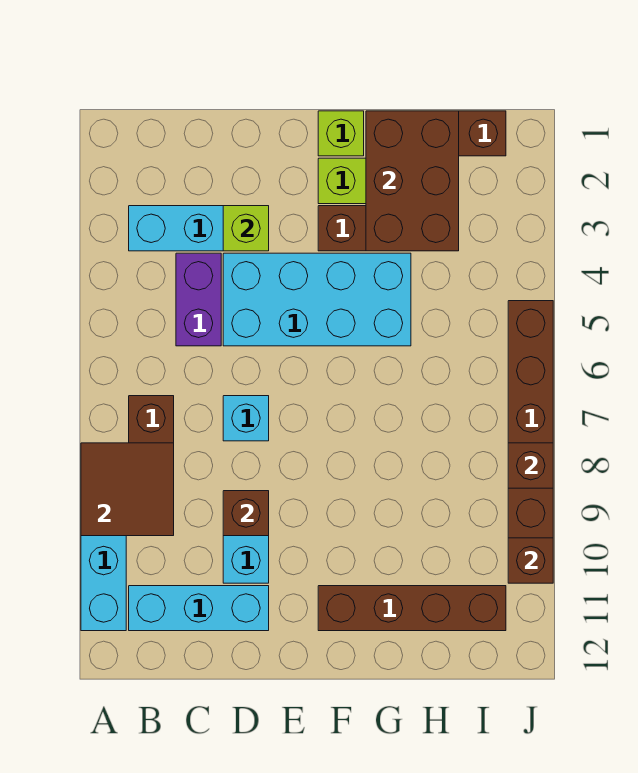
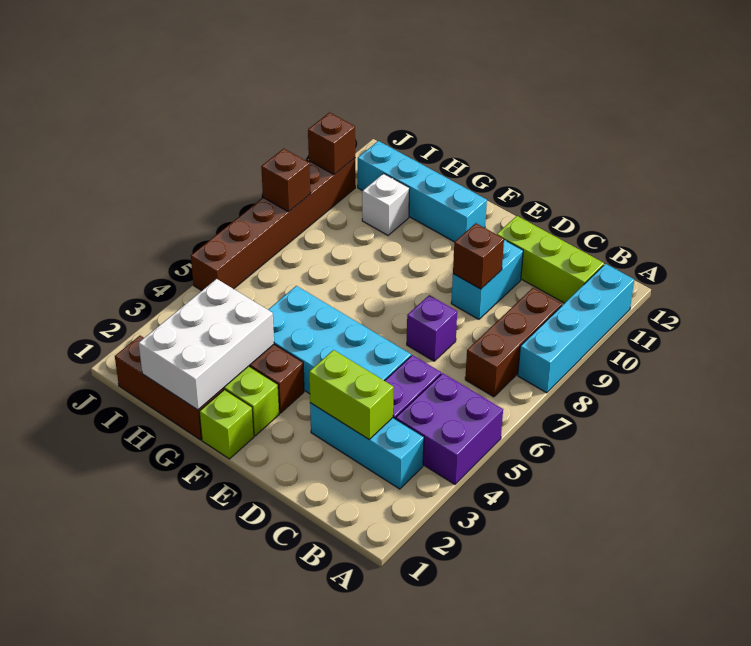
none -> purple brick A4:B5 level 1
brown tile A8:B9 level 2 -> none
cyan brick B11:D11 level 1 -> lime brick B11:D11 level 1
lime brick D3 level 2 -> lime brick C3:D3 level 2
cyan brick D7 level 1 -> purple brick D7 level 1
brown brick F11:I11 level 1 -> cyan brick F11:I11 level 1
brown brick G1:H3 level 2 -> white brick G1:H3 level 2
none -> white brick H10 level 1

